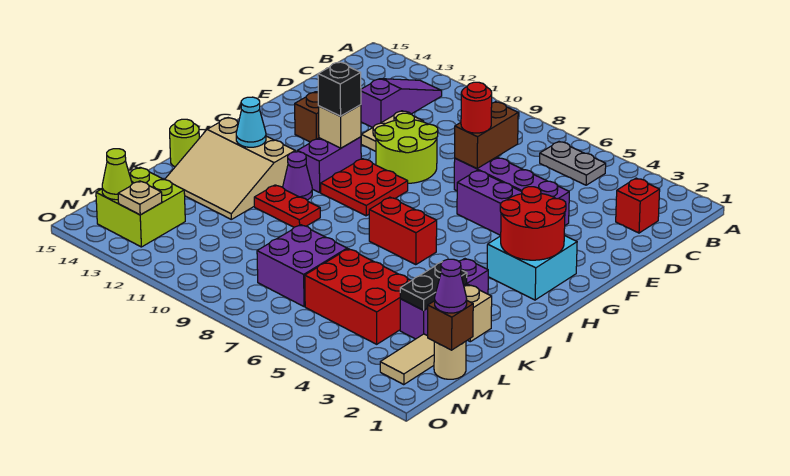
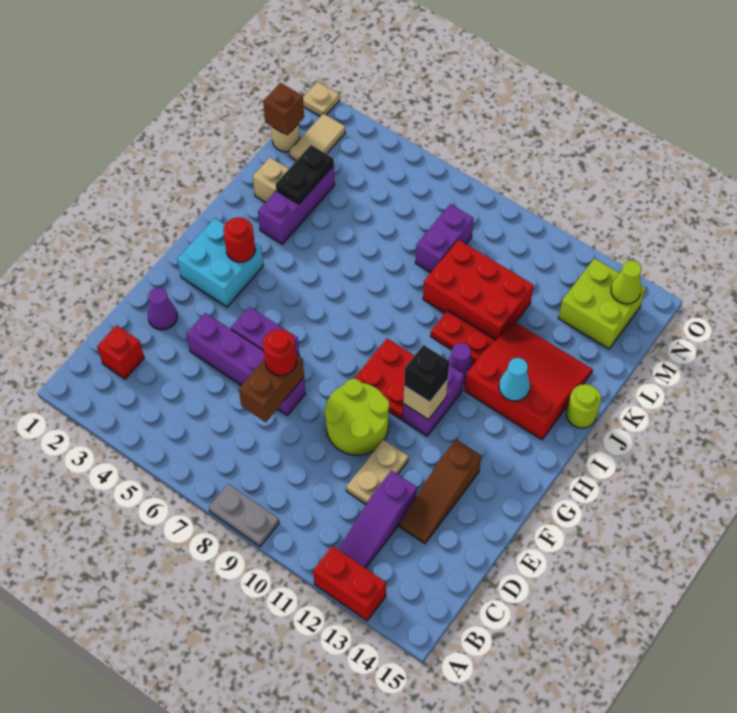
grey plate B5:B6 level 1 -> grey plate A8:A9 level 1
red round brick G2:H3 level 2 -> red round brick H3 level 2
red brick I6:I7 level 1 -> red brick A12:A13 level 1
tan slope I12:K14 level 1 top I -> red slope I12:K14 level 1 top I
red brick L4:M6 level 1 -> red brick K9:L11 level 1
purple brick L7:M8 level 1 -> purple brick L8:M8 level 1
purple cone M1 level 3 -> purple cone E2 level 1
tan plate N13 level 2 -> tan plate O1 level 1

